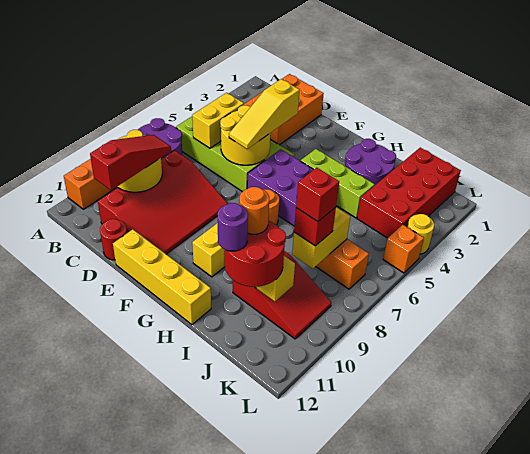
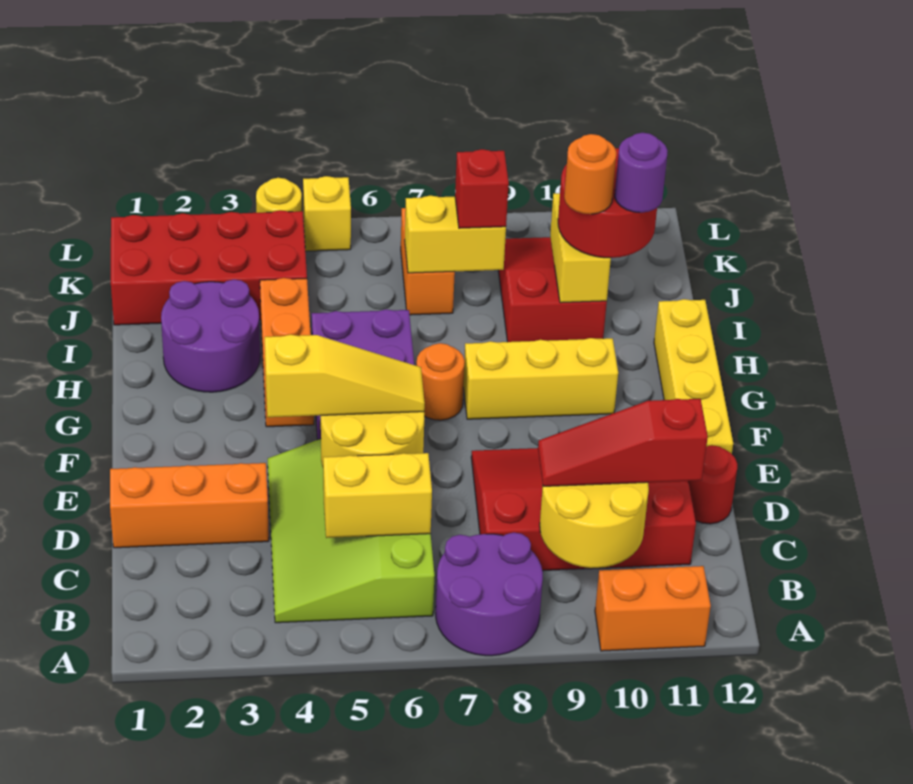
orange brick C1:D3 level 1 -> orange brick D1:D3 level 1
lime brick G4:I4 level 1 -> orange brick G4:I4 level 1
red brick J8 level 4 -> none
orange brick L5 level 1 -> yellow brick L5 level 1

